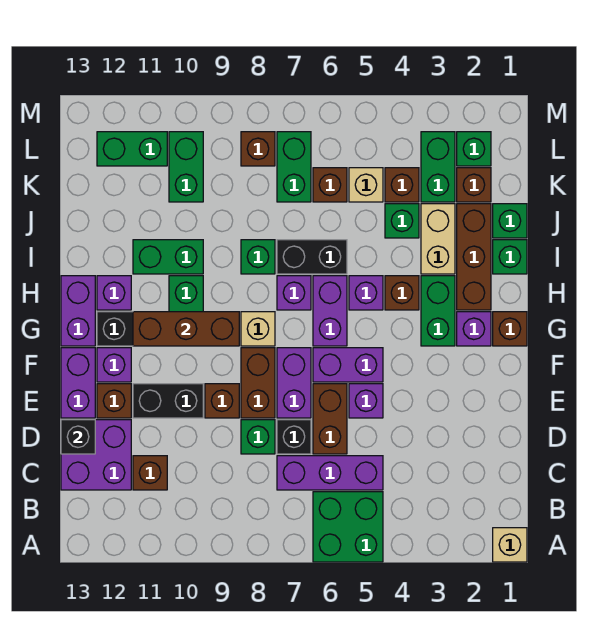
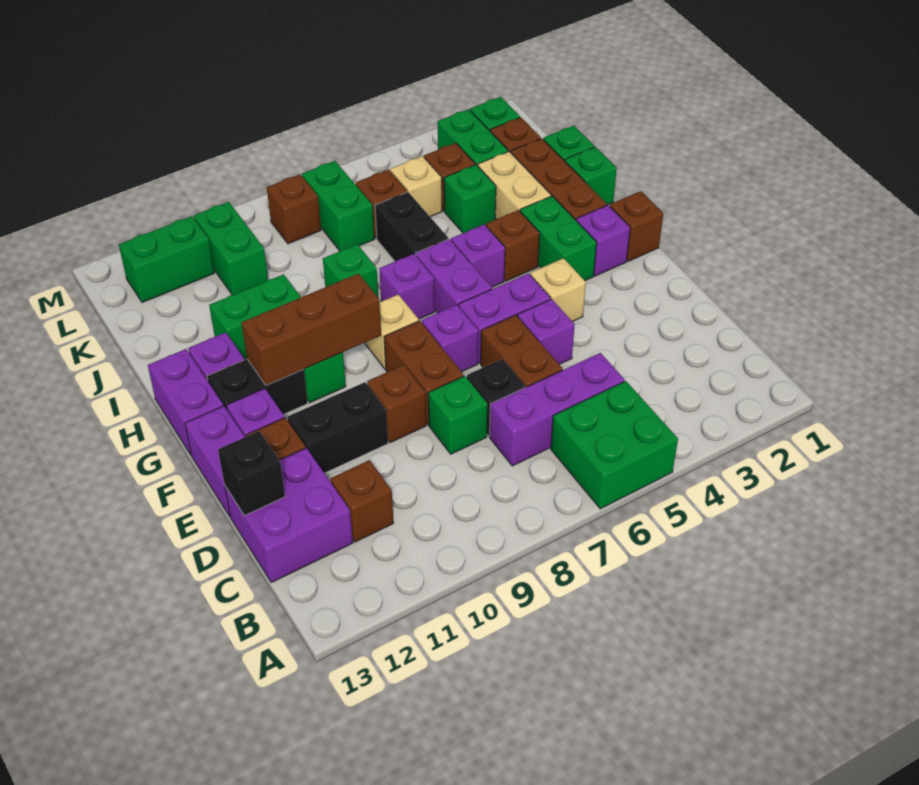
tan brick A1 level 1 -> tan brick F4 level 1
purple brick E7:F7 level 1 -> purple brick F7 level 1
black brick I6:I7 level 1 -> black brick I6:J6 level 1

